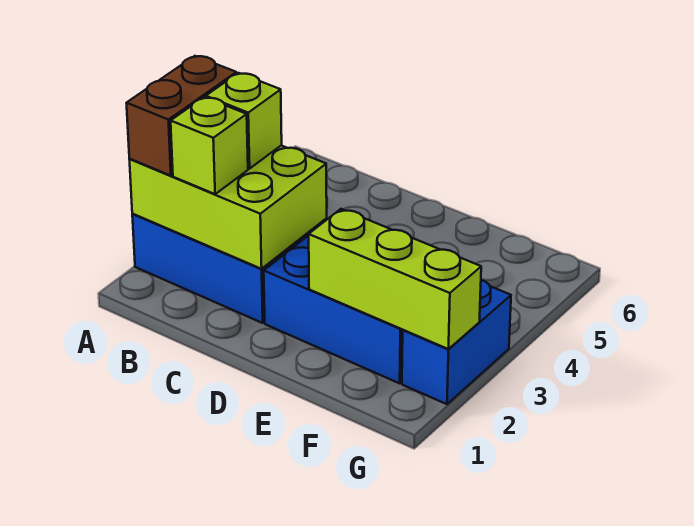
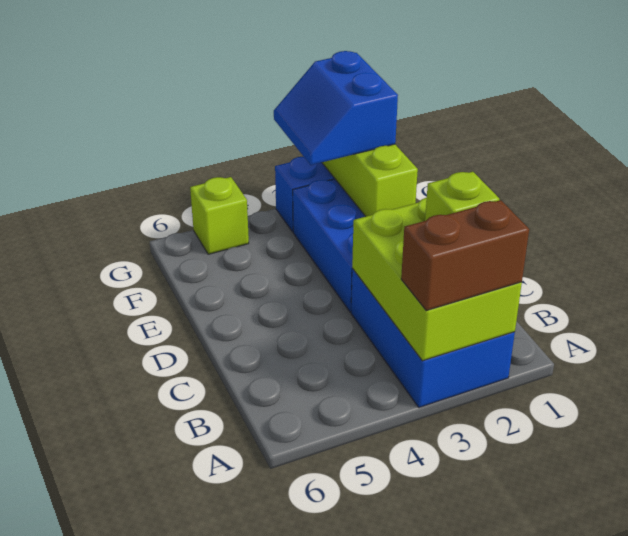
lime brick B3 level 3 -> lime brick G5 level 1
none -> blue slope F2:G3 level 3 top 2

